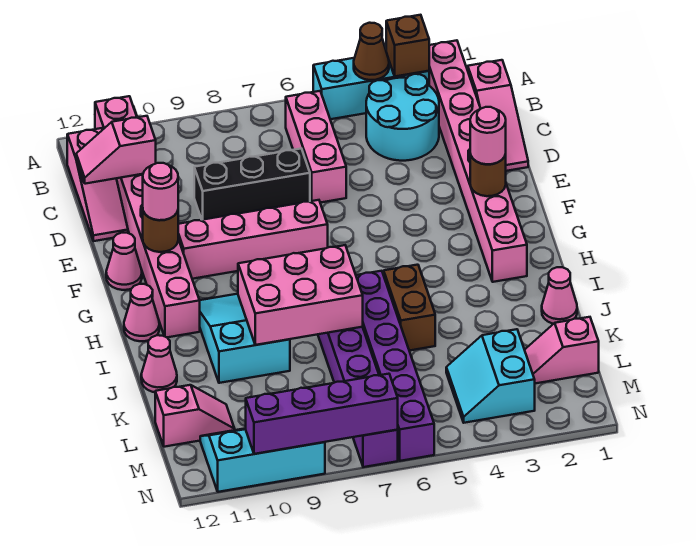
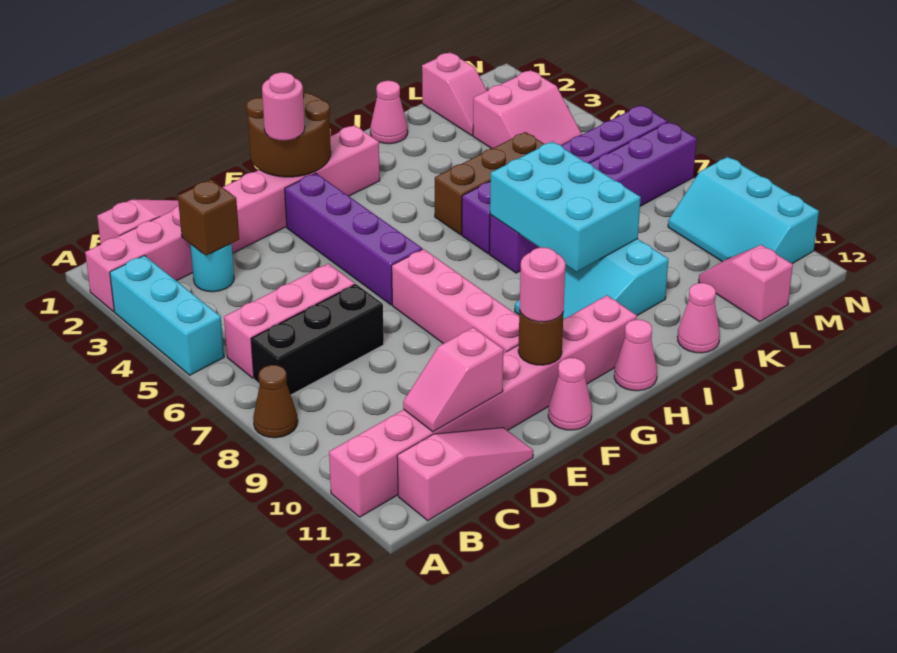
brown brick A3 level 2 -> brown brick C3 level 2
brown cone A4 level 2 -> brown cone A8 level 1
cyan round brick B3:C4 level 1 -> cyan round brick C3 level 1
pink slope C11:C12 level 2 top 11 -> pink slope C11:D11 level 2 top D
black brick D7:D9 level 1 -> black brick B7:D7 level 1
brown round brick F2 level 2 -> brown round brick F1:G2 level 2
brown brick I5:J5 level 1 -> brown brick I5:K5 level 1
pink brick I7:J9 level 2 -> cyan brick I7:J9 level 2
cyan slope L3:M4 level 1 top 3 -> pink slope L3:M4 level 1 top 3
purple brick N7:N10 level 2 -> purple brick F3:F6 level 1

